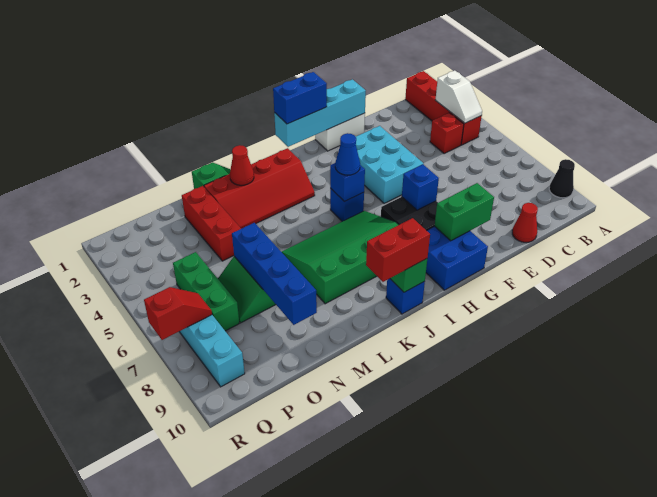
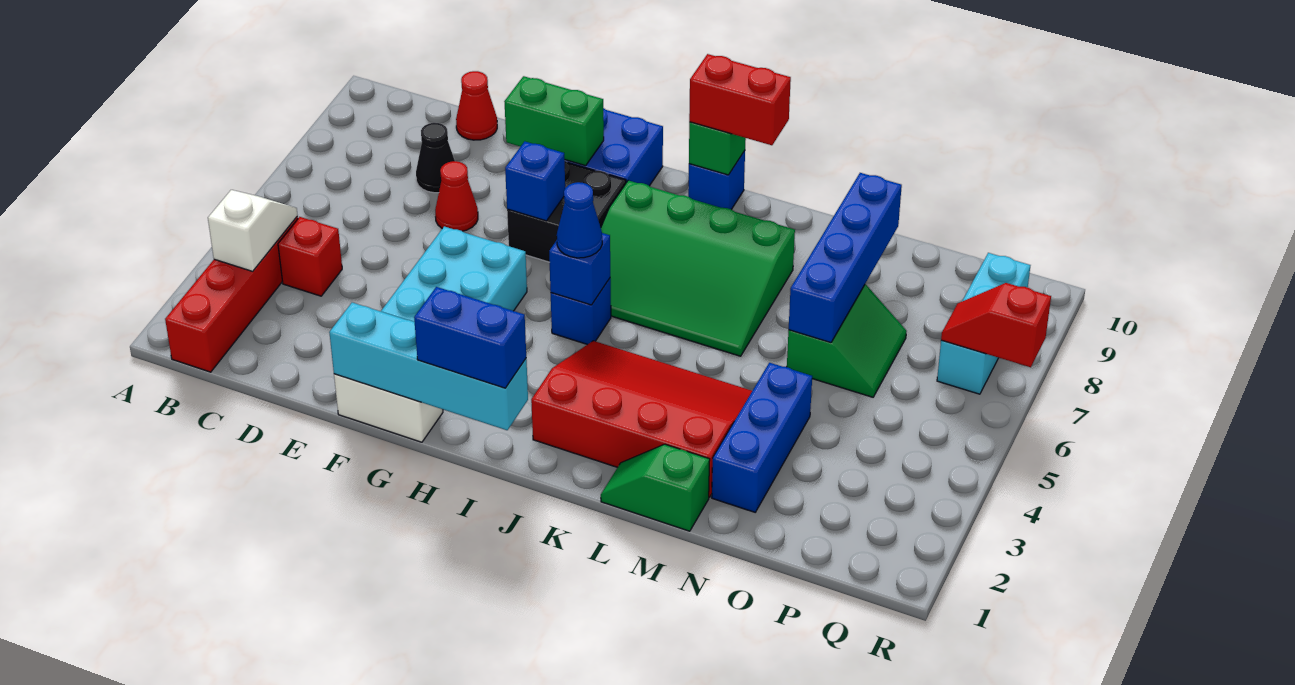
black cone A9 level 1 -> black cone D8 level 1
red slope J2:M3 level 1 top 2 -> red slope J2:M4 level 1 top 2
red cone L2 level 2 -> red cone E7 level 1
red brick N2:N4 level 1 -> blue brick N2:N4 level 1
green brick P5:P7 level 1 -> none

